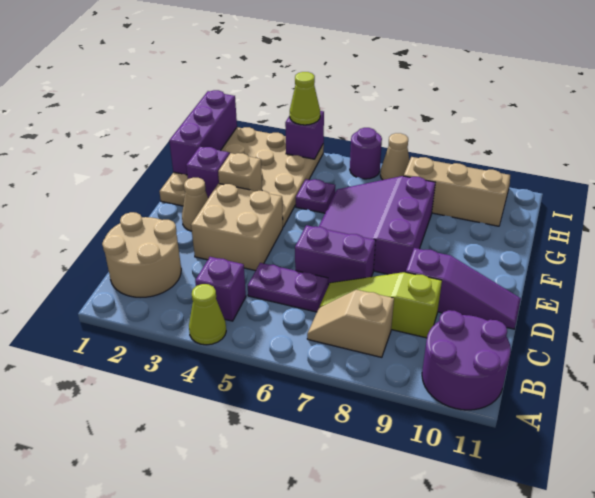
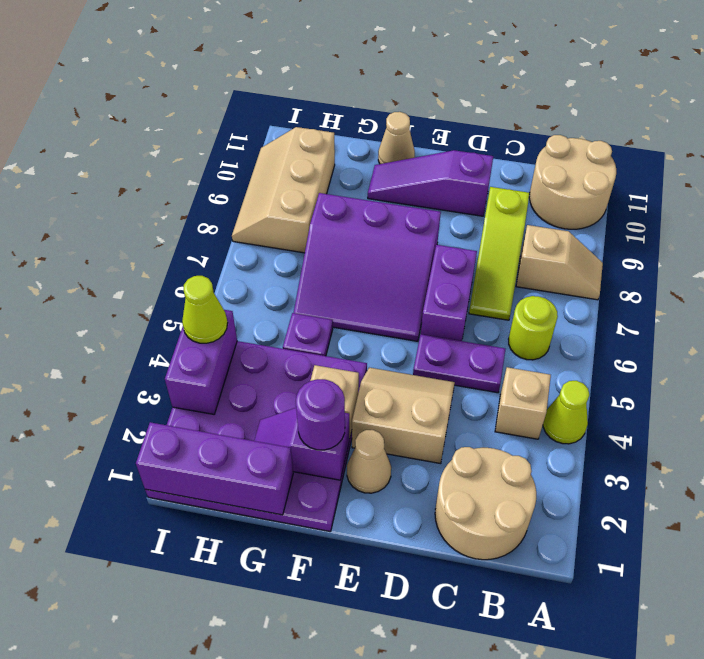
purple round brick A10:B11 level 1 -> tan round brick A10:B11 level 1
purple brick B4 level 1 -> tan brick B4 level 1
none -> lime round brick B6 level 1
tan slope B7:B8 level 1 top 8 -> tan slope A8:B8 level 1 top B
purple plate C5:C6 level 1 -> purple plate C5:D5 level 1
tan brick D3:E4 level 1 -> tan slope D3:E4 level 1 top 3
purple slope D9:D11 level 1 top 9 -> purple slope D10:F10 level 1 top D
tan plate F1:I4 level 1 -> purple plate F1:I4 level 1
purple brick I4 level 2 -> purple brick I3:I4 level 2
purple round brick I6 level 1 -> purple round brick F2 level 3
tan cone I7 level 1 -> tan cone F11 level 1

